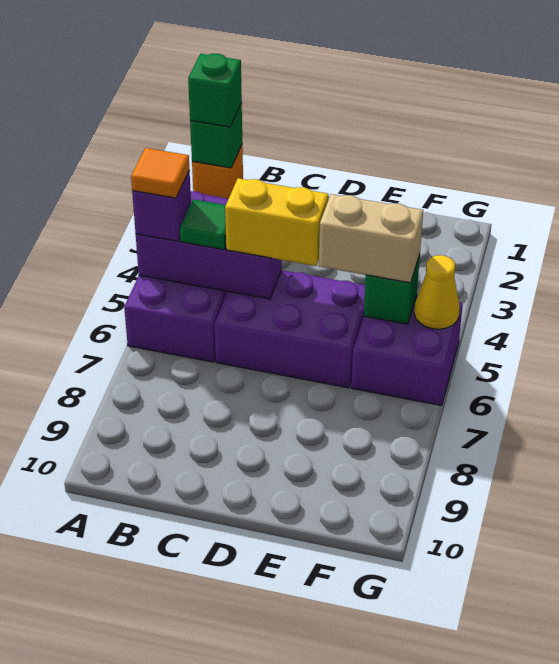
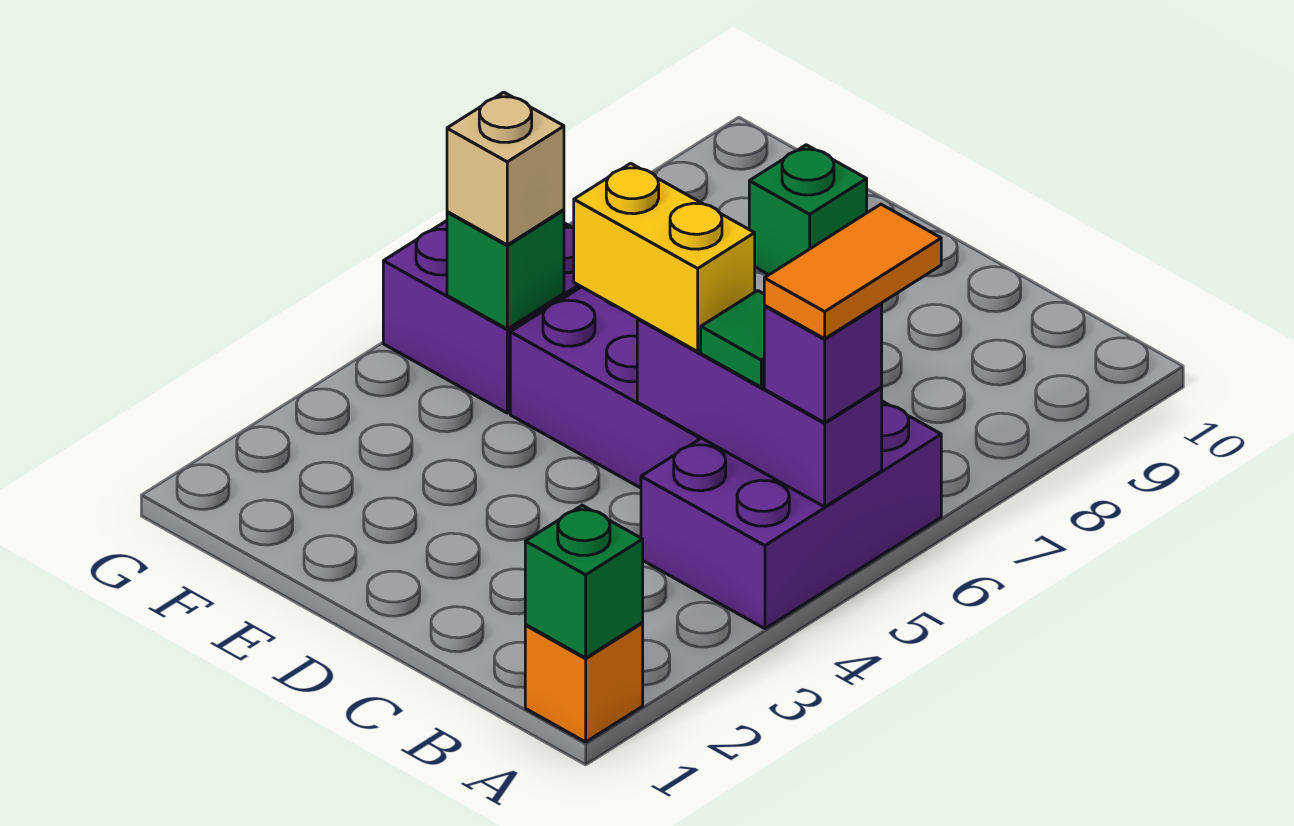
green brick A1 level 3 -> green brick E9 level 1
purple brick A3:B6 level 1 -> purple brick A4:B6 level 1
orange tile A5 level 4 -> orange tile A5:A6 level 4
tan brick E5:F5 level 3 -> tan brick F5 level 3
yellow cone G5 level 2 -> none

